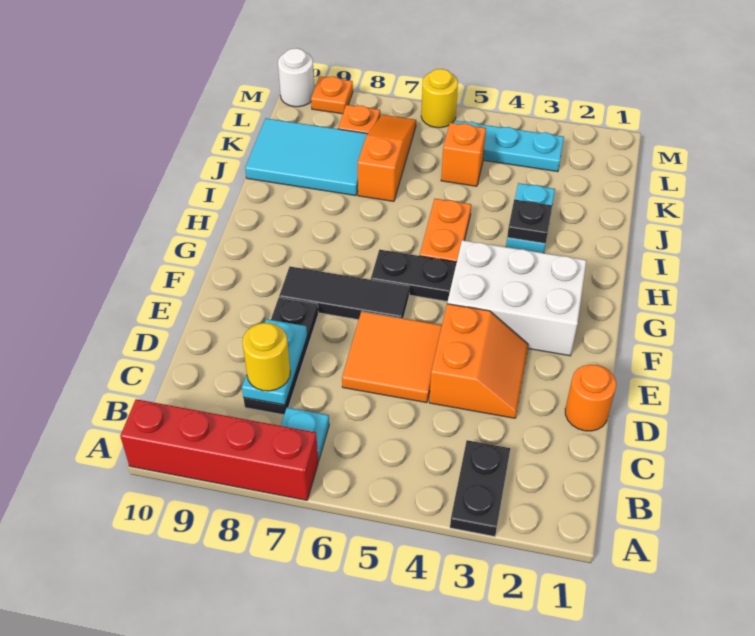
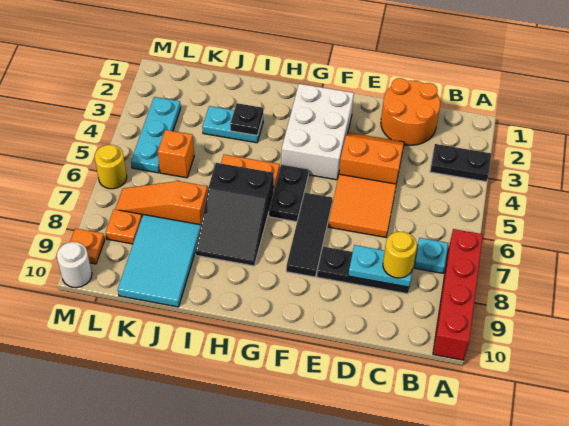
orange round brick D1 level 1 -> orange round brick C1:D2 level 1
none -> black slope H6:I8 level 1 top 6

